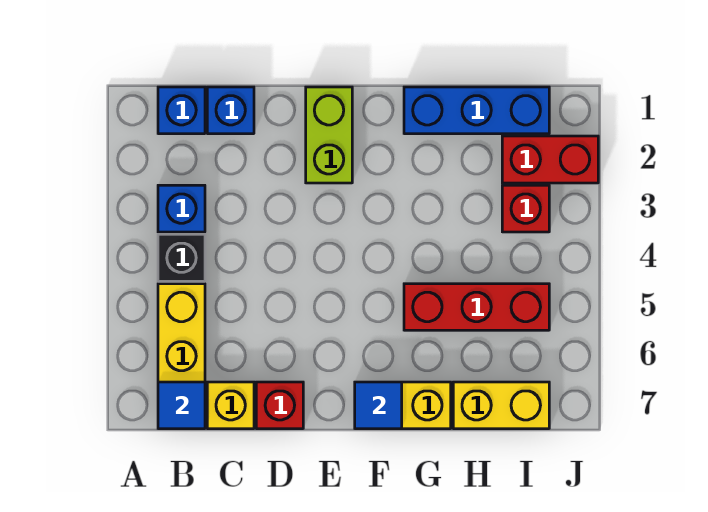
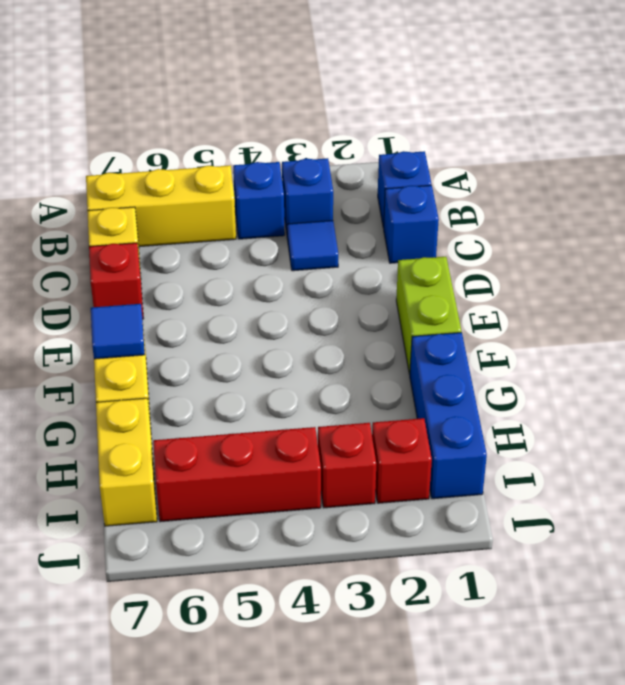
black brick B4 level 1 -> blue brick B4 level 1
blue tile B7 level 2 -> blue tile C3 level 1
lime brick E1:E2 level 1 -> lime brick E1:F1 level 1
red brick G5:I5 level 1 -> red brick I4:I6 level 1
red brick I2:J2 level 1 -> red brick I2 level 1

